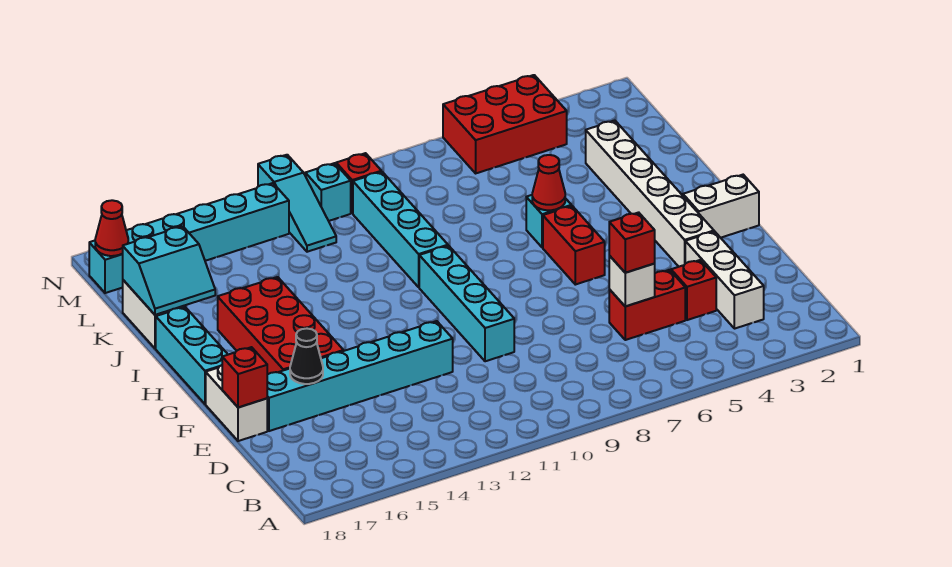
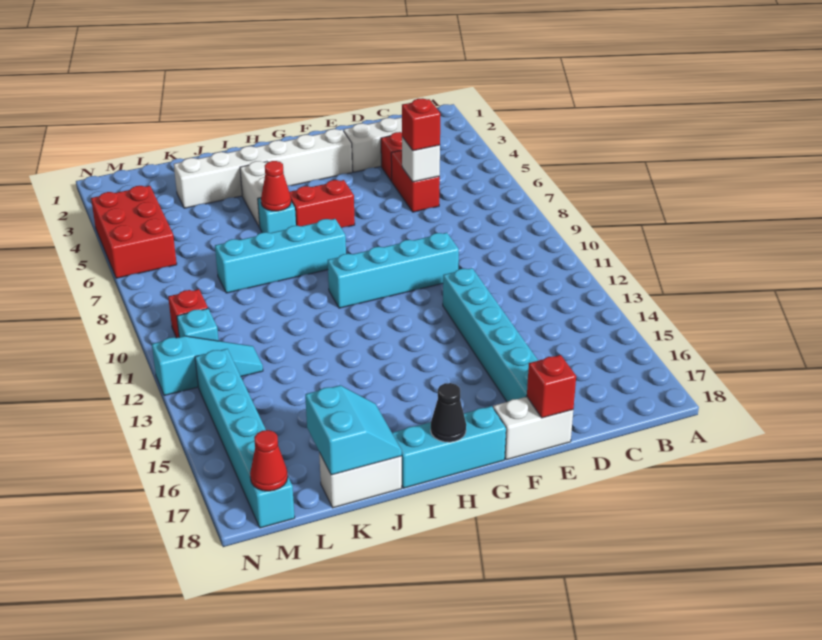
black cone E16 level 2 -> black cone H18 level 2
red brick F15:I16 level 1 -> none
white brick G1:G2 level 1 -> white brick I4:I5 level 1
cyan brick I10:L10 level 1 -> cyan brick H8:K8 level 1

